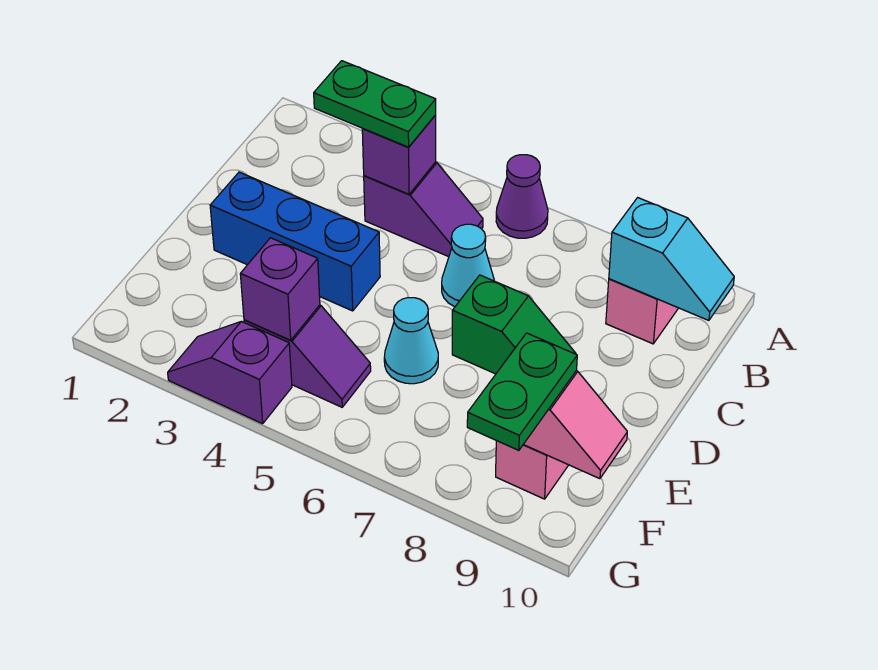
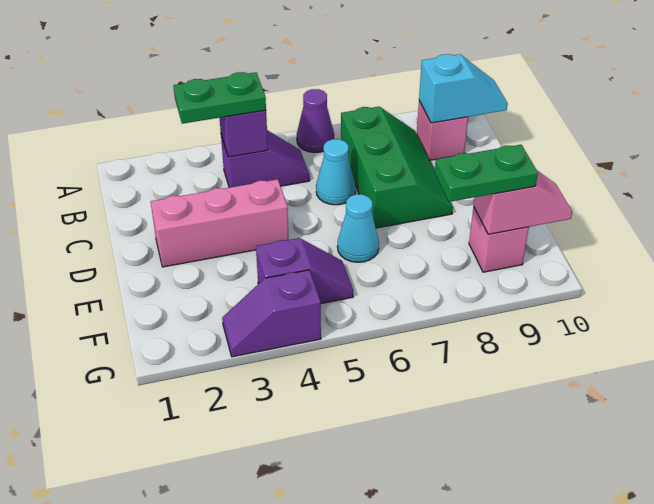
blue brick D2:D4 level 1 -> pink brick D2:D4 level 1
green slope D7:D8 level 1 top 7 -> green slope B7:D8 level 1 top 7
purple brick F4 level 2 -> none
green plate F9:G9 level 3 -> green plate F8:F9 level 3

